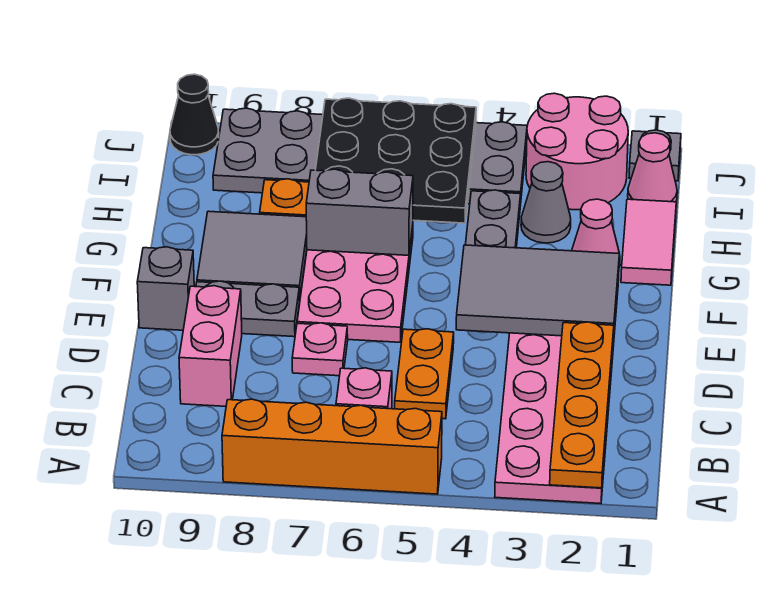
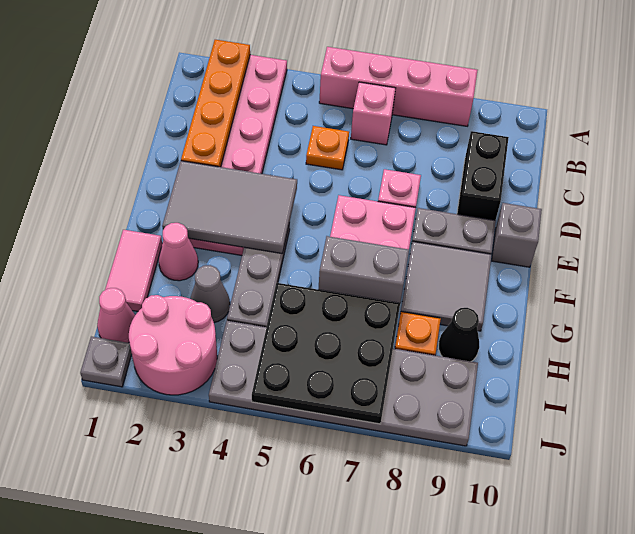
orange brick A5:A8 level 1 -> pink brick A5:A8 level 1
orange plate C5:D5 level 1 -> orange plate C5 level 1
pink brick C9:D9 level 1 -> black brick C9:D9 level 1
black cone J10 level 1 -> black cone H9 level 1

